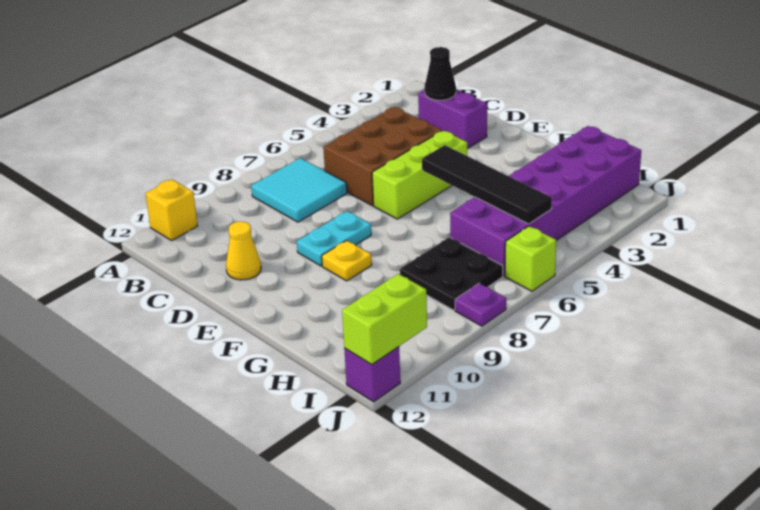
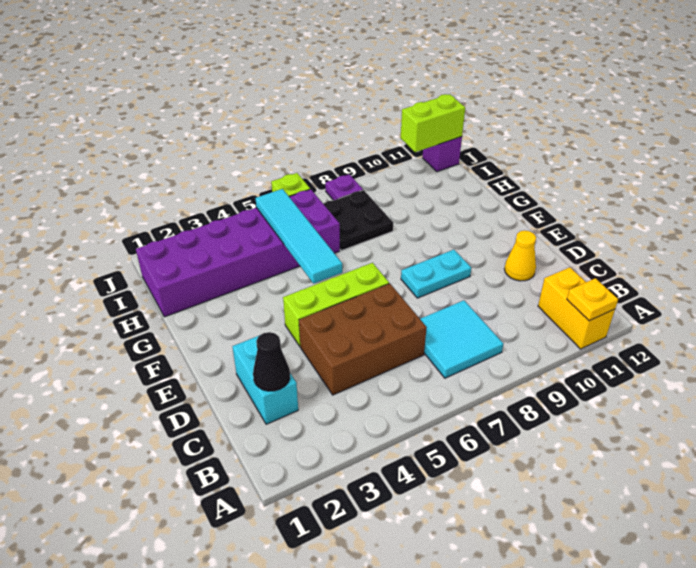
yellow brick A11 level 1 -> yellow brick A11:B11 level 1
purple brick C2:D2 level 1 -> cyan brick C2:D2 level 1
black tile F5:I5 level 2 -> cyan tile F5:I5 level 2
yellow plate F9 level 1 -> yellow plate A11 level 2

